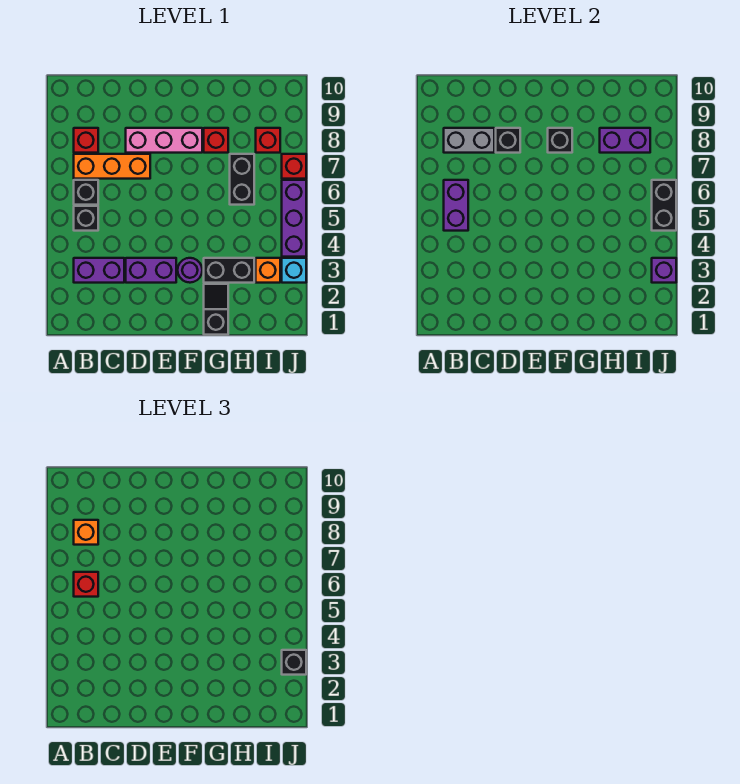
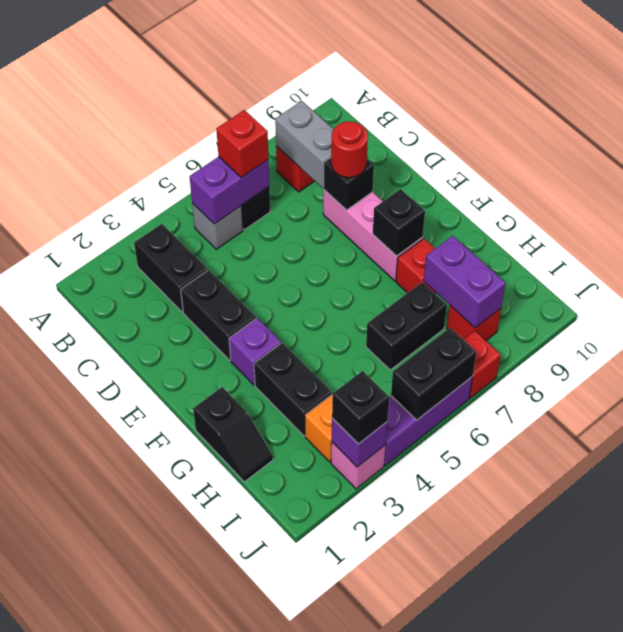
purple brick B3:C3 level 1 -> black brick B3:C3 level 1
black brick B5 level 1 -> grey brick B5 level 1
orange brick B7:D7 level 1 -> none
orange brick B8 level 3 -> none
purple brick D3:E3 level 1 -> black brick D3:E3 level 1
none -> red round brick D8 level 3
purple round brick F3 level 1 -> purple brick F3 level 1
black slope G1:G2 level 1 top 1 -> black slope G1:H1 level 1 top G
cyan brick J3 level 1 -> pink brick J3 level 1

